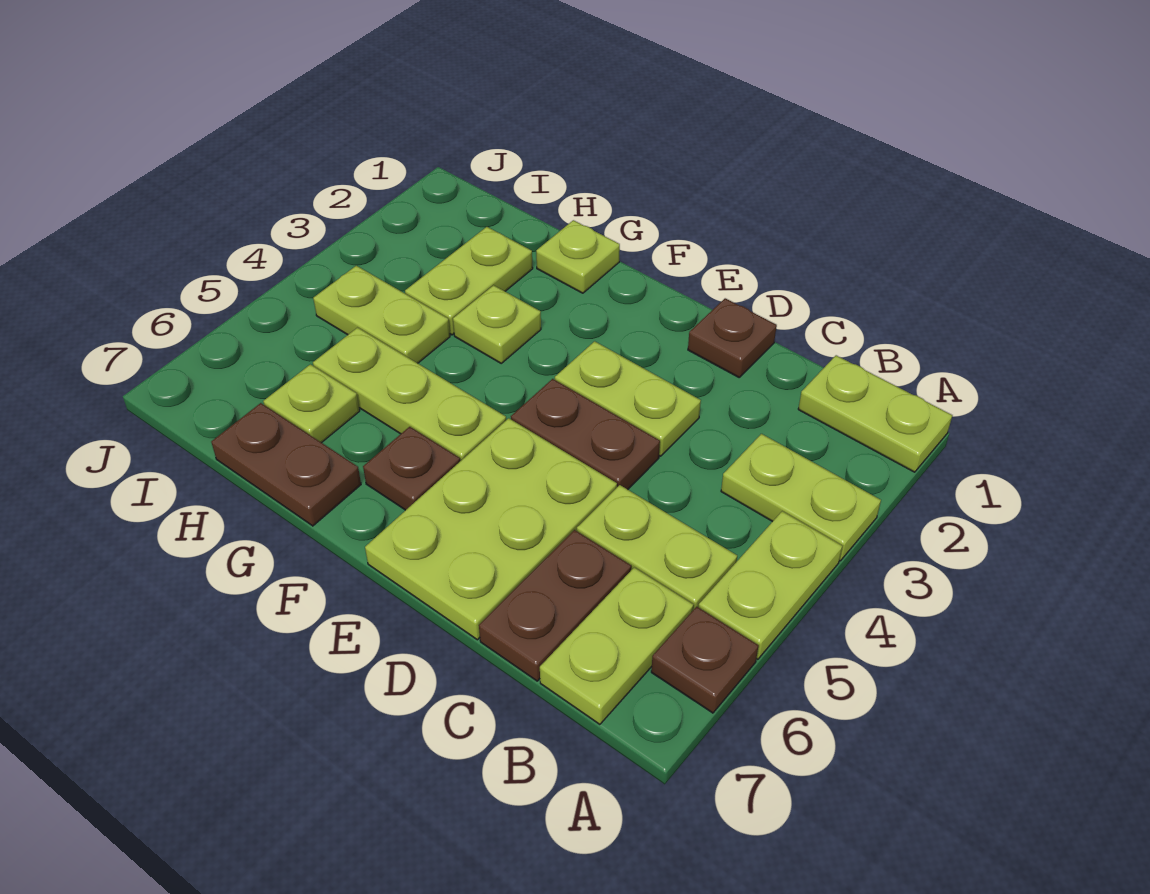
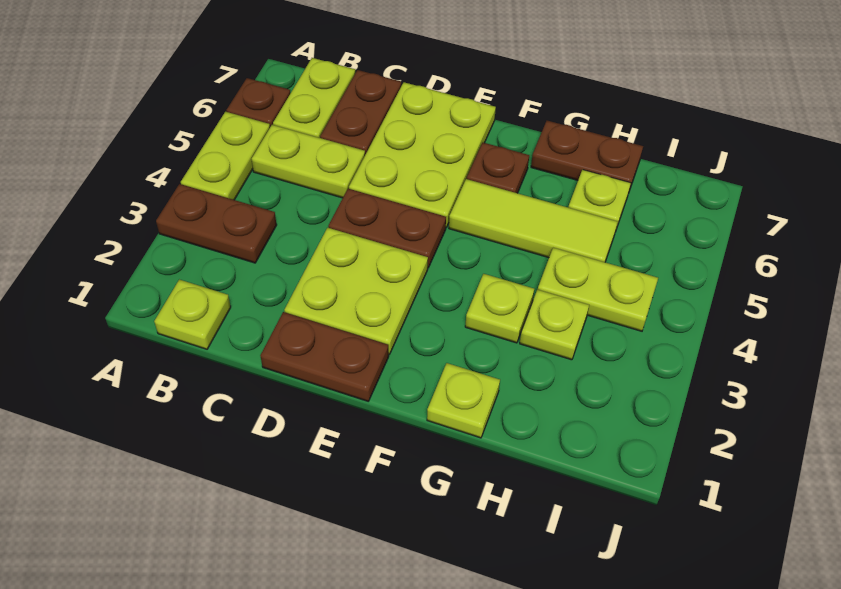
lime plate A1:B1 level 1 -> lime plate B1 level 1
lime plate A3:B3 level 1 -> brown plate A3:B3 level 1
brown plate D1 level 1 -> brown plate D1:E1 level 1
lime plate D3:E3 level 1 -> lime plate D2:E3 level 1
lime plate F5:H5 level 1 -> lime tile F5:H5 level 1
lime plate H2:H3 level 1 -> lime plate H3 level 1

